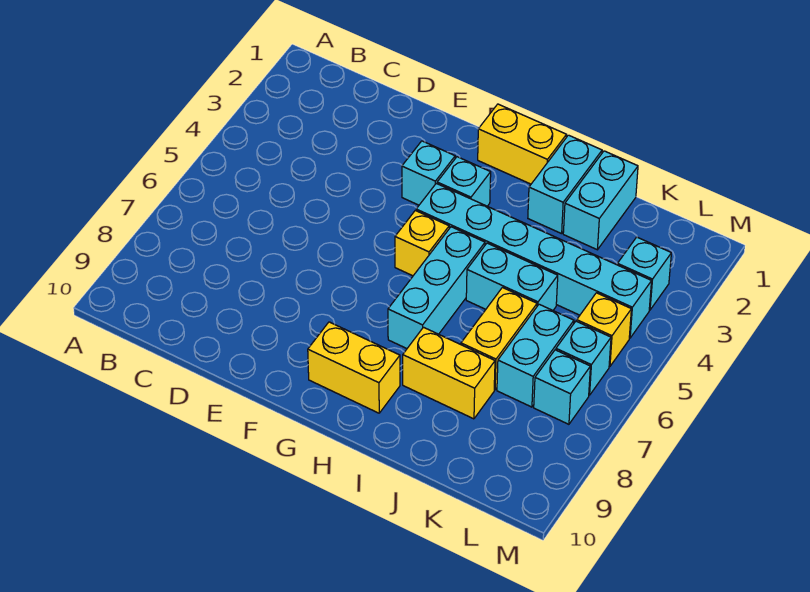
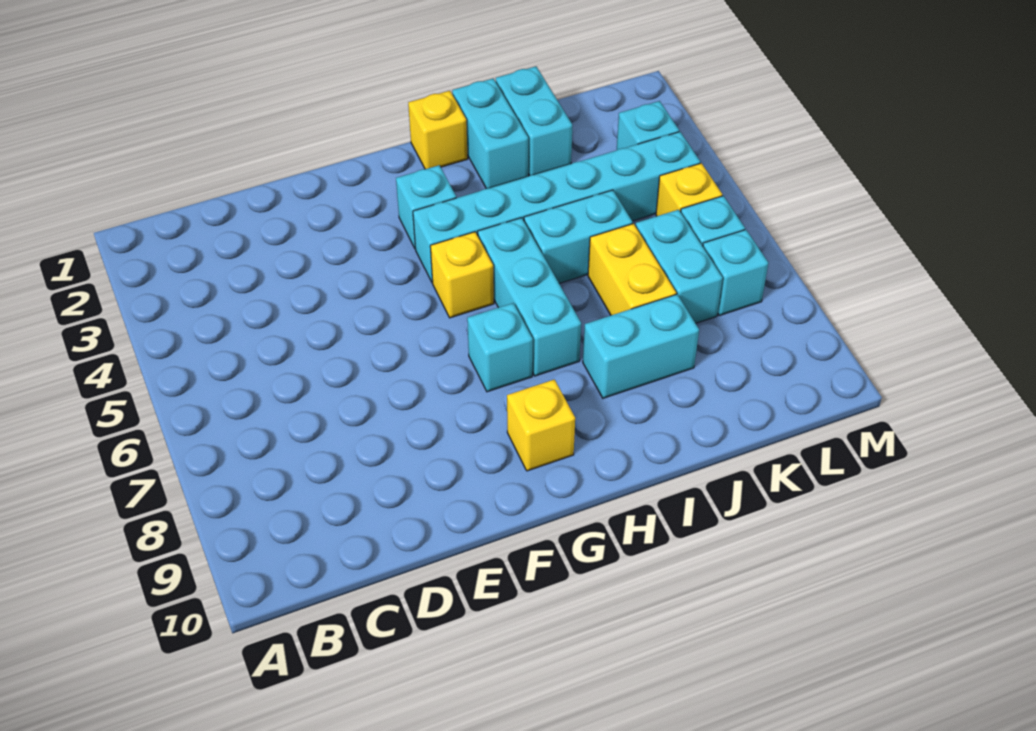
cyan brick F3 level 1 -> cyan brick G7 level 1
yellow brick G1:H1 level 1 -> yellow brick H1 level 1
yellow brick G9:H9 level 1 -> yellow brick G9 level 1
yellow brick I8:J8 level 1 -> cyan brick I8:J8 level 1

